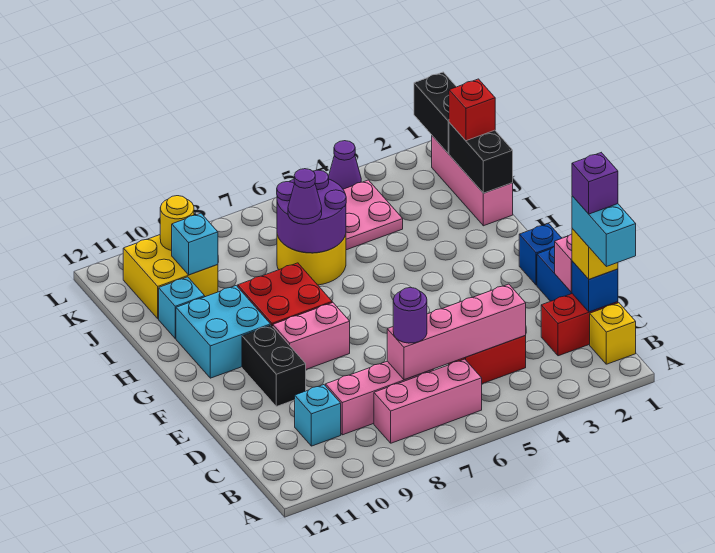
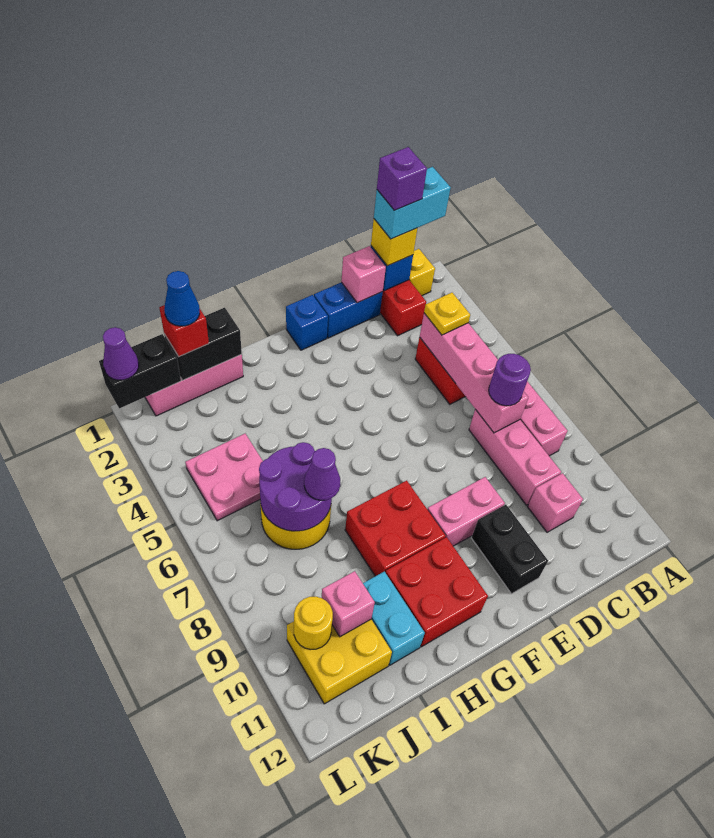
none -> yellow plate C4 level 3
cyan brick C10 level 1 -> pink brick C10 level 1
black brick E10:F10 level 1 -> black brick E10:E11 level 1
pink brick F8:F9 level 1 -> pink brick E9:F9 level 1
cyan brick G10:H11 level 1 -> red brick G10:H11 level 1
cyan brick I11 level 1 -> cyan brick I10:I11 level 1
none -> blue cone J1 level 4
cyan brick J10 level 2 -> pink brick J10 level 2
purple cone L4 level 1 -> purple cone L1 level 3

